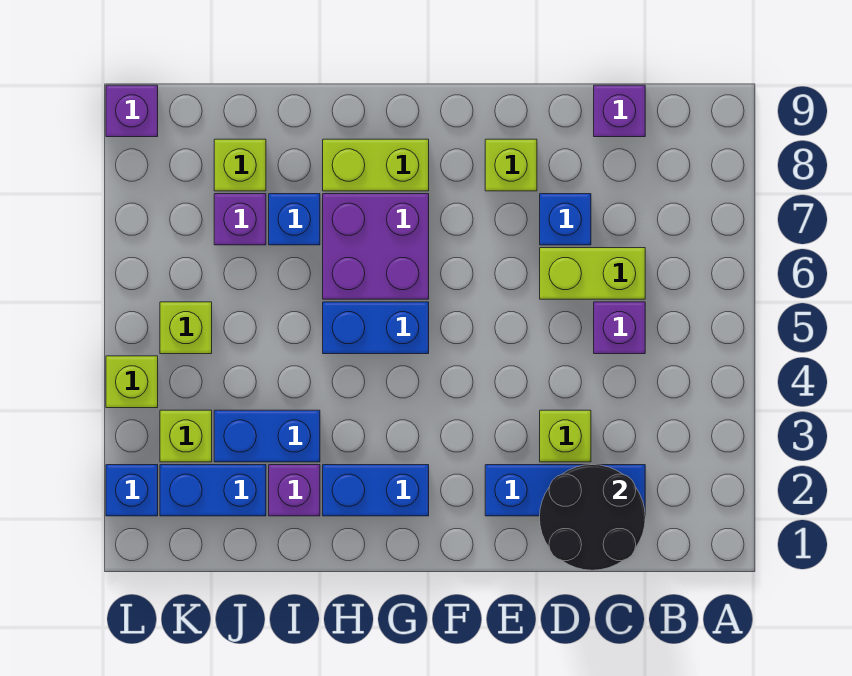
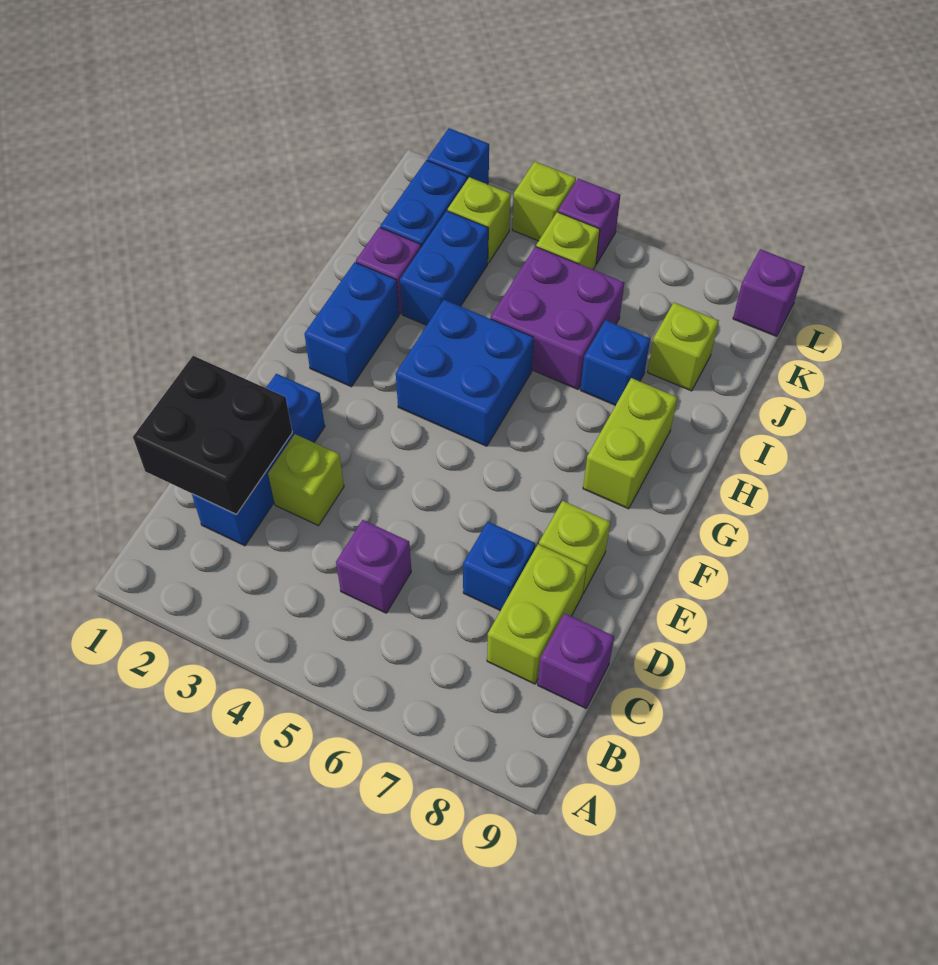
black round brick C1:D2 level 2 -> black brick C1:D2 level 2
lime brick C6:D6 level 1 -> lime brick C8:D8 level 1
blue brick G5:H5 level 1 -> blue brick G4:H5 level 1
purple brick G6:H7 level 1 -> purple brick I5:J6 level 1
purple brick J7 level 1 -> purple brick L5 level 1

